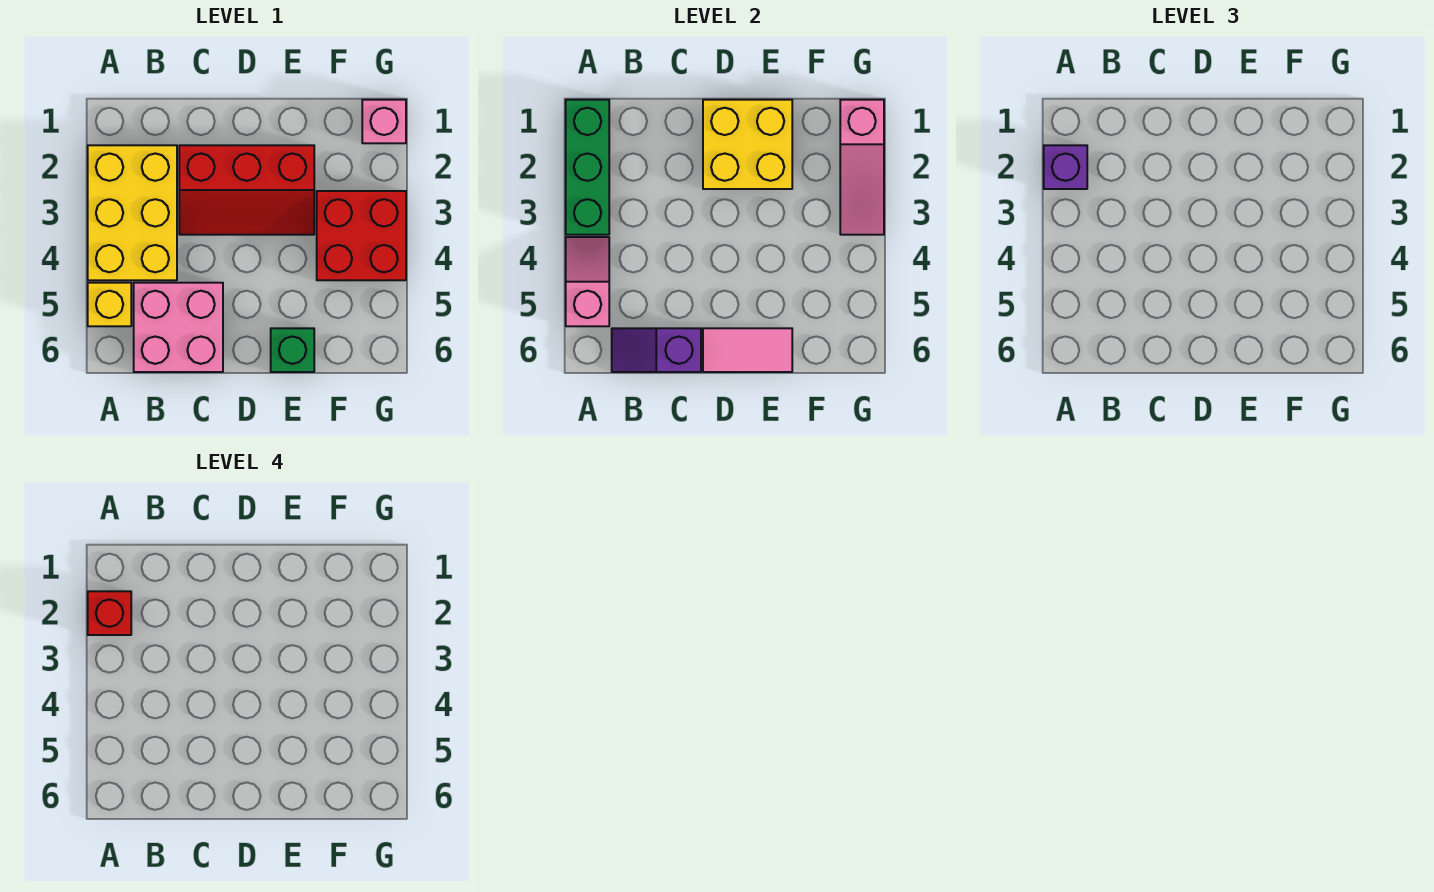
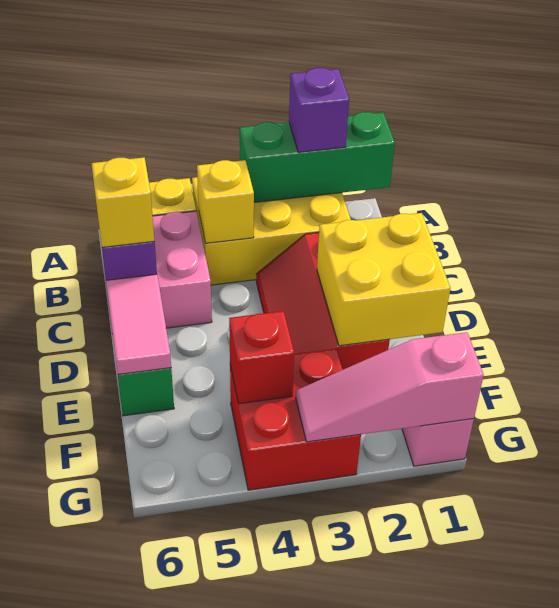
red brick A2 level 4 -> red brick F4 level 2
pink slope A4:A5 level 2 top 5 -> none
none -> yellow brick B4 level 2
none -> yellow brick C6 level 3

